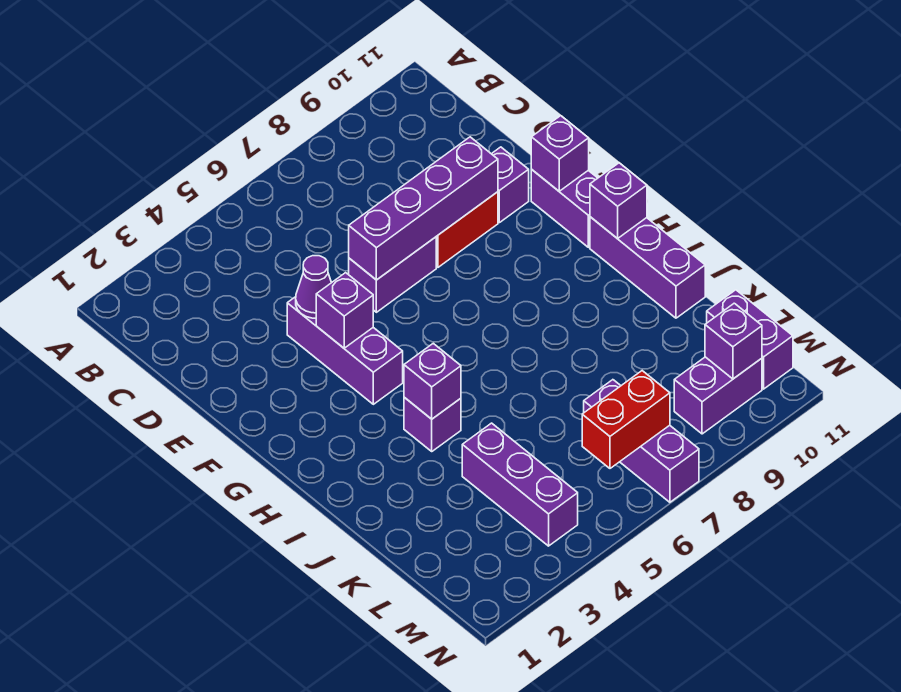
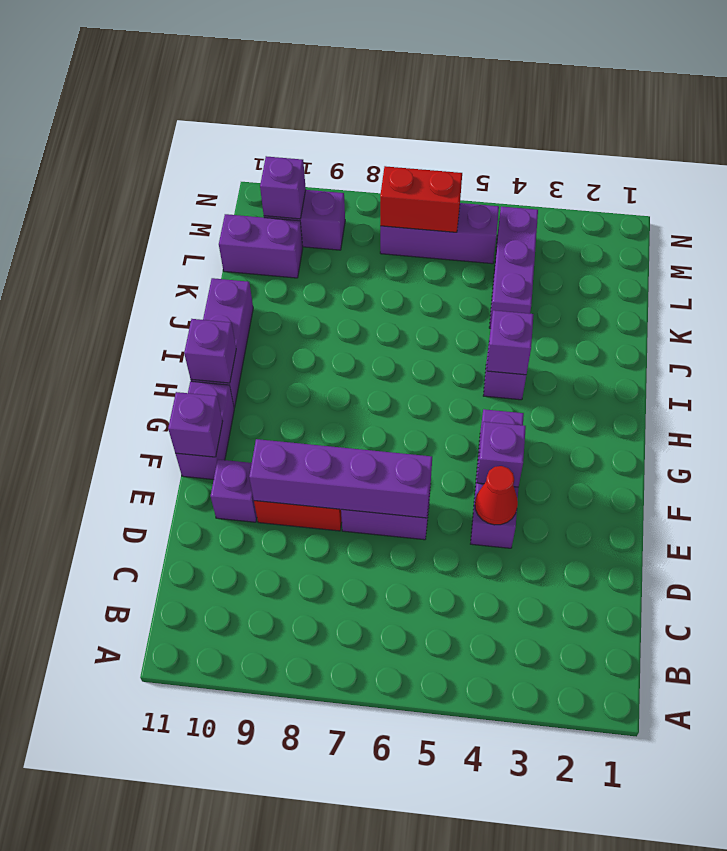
purple cone E4 level 2 -> red cone E4 level 2
purple brick L7:N7 level 1 -> purple brick M5:M7 level 1
purple brick L11:M11 level 1 -> purple brick L10:L11 level 1

